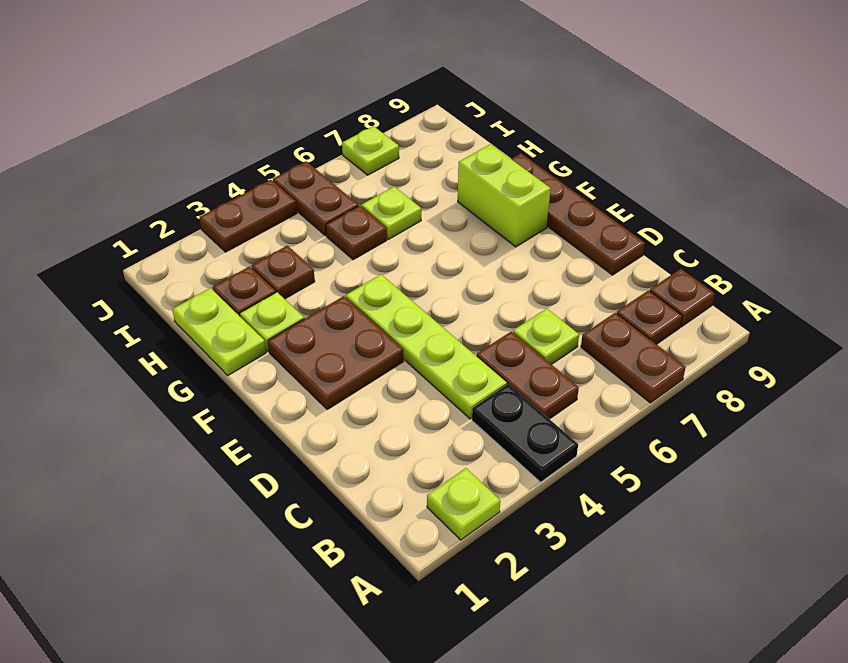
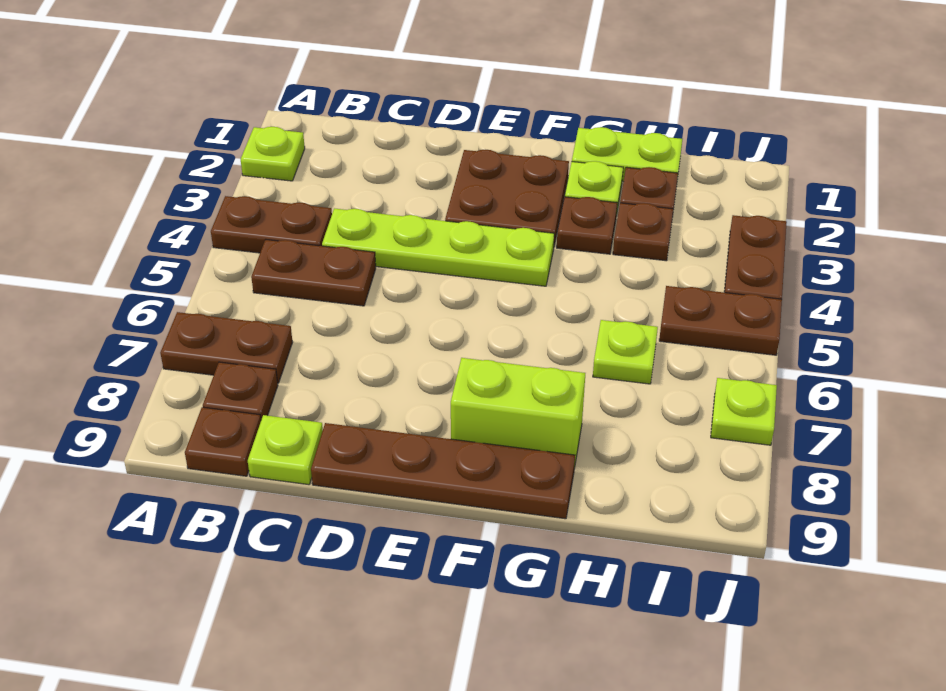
black plate A4:B4 level 1 -> brown plate A4:B4 level 1
lime plate C6 level 1 -> lime plate C9 level 1
brown plate H5 level 1 -> brown plate G3 level 1

